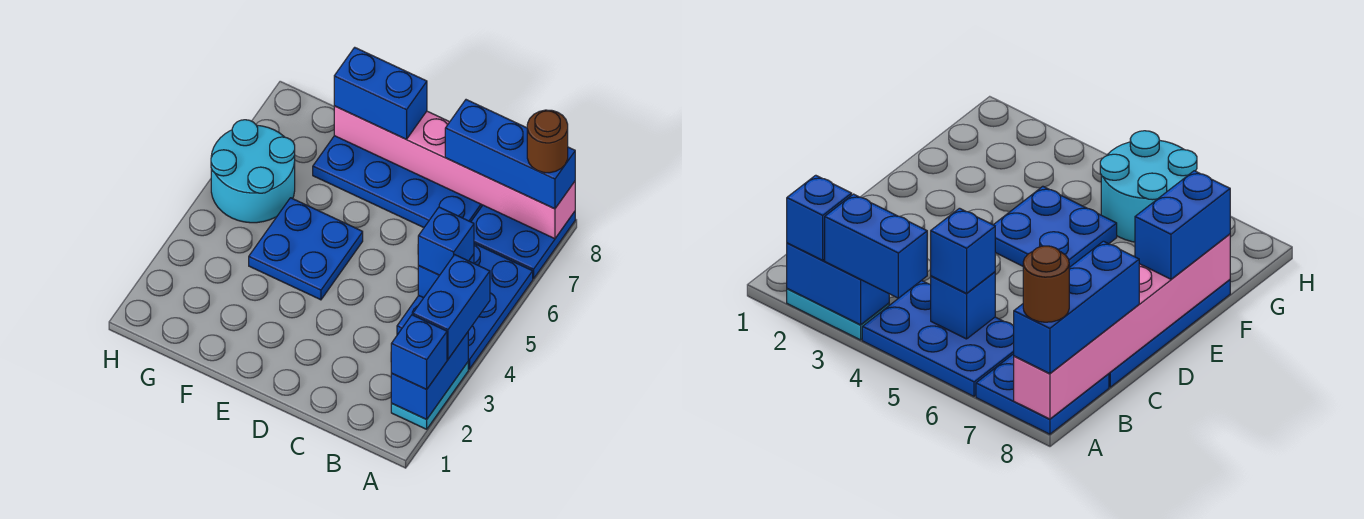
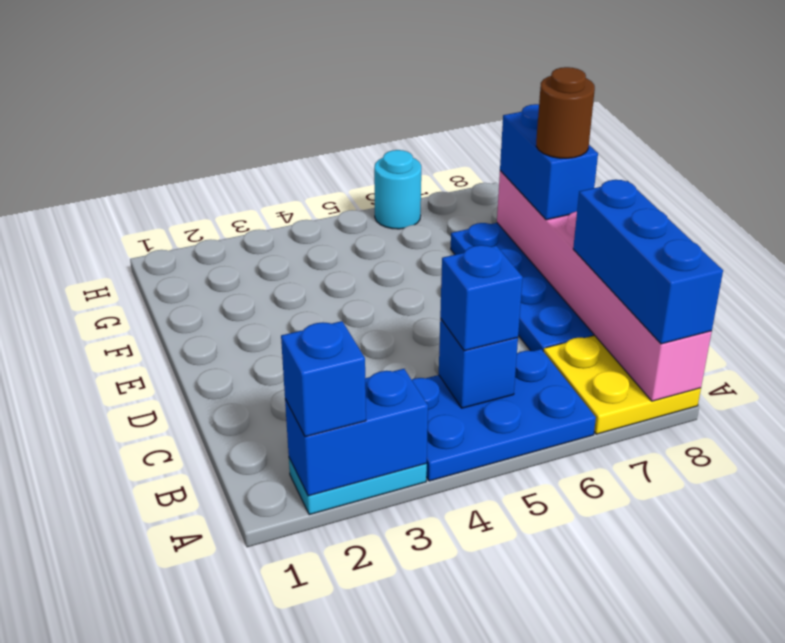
blue brick A3:A4 level 3 -> none
blue plate A7:B8 level 1 -> yellow plate A7:B8 level 1
brown round brick A8 level 4 -> brown round brick E8 level 4
blue plate E4:F5 level 1 -> none
cyan round brick G5:H6 level 1 -> cyan round brick H6 level 1

